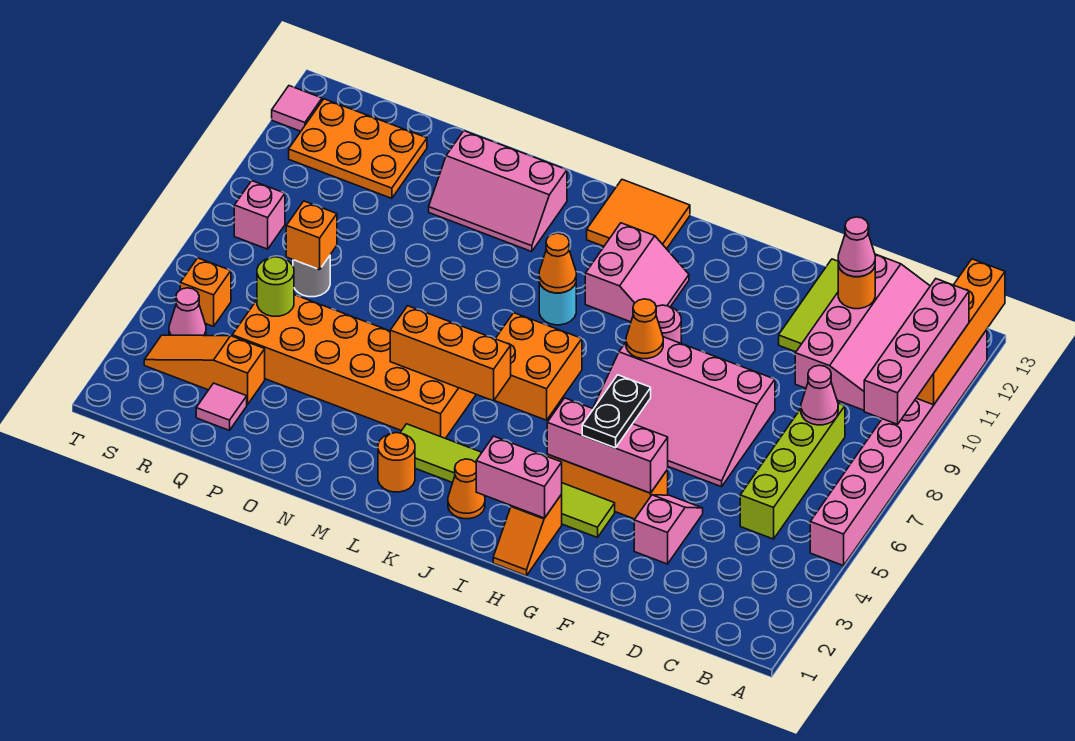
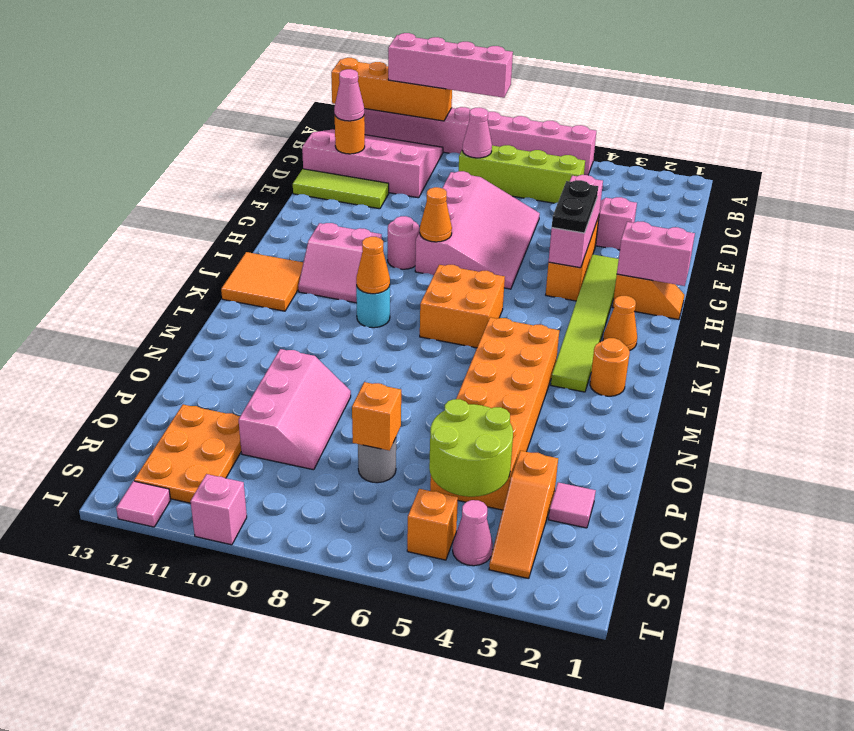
black plate G4:G5 level 3 -> black plate G4:H4 level 3
pink brick H2:I2 level 2 -> pink brick H1:H2 level 2
pink slope I10:J11 level 1 top J -> pink slope I10:J11 level 1 top I
orange brick K5:M5 level 2 -> none
pink slope M11:O12 level 1 top 12 -> pink slope O9:Q10 level 1 top 10
lime round brick Q5 level 2 -> lime round brick Q4:R5 level 2
pink brick S8 level 1 -> pink brick T10 level 1

